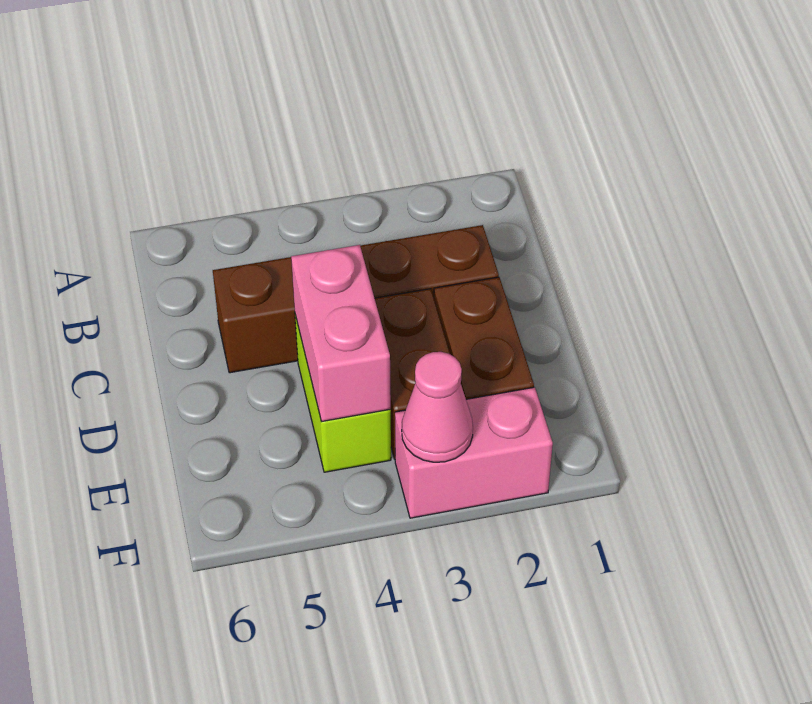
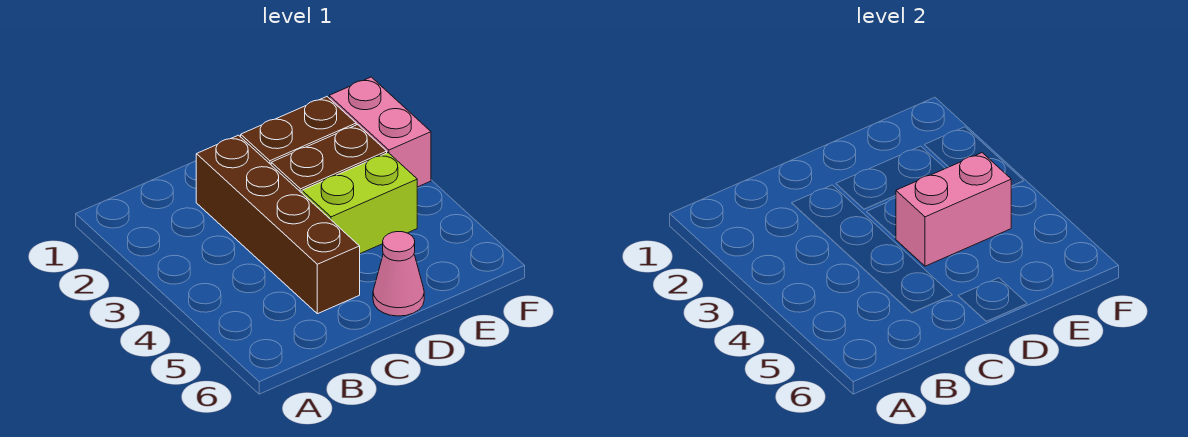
pink cone F3 level 2 -> pink cone D6 level 1

